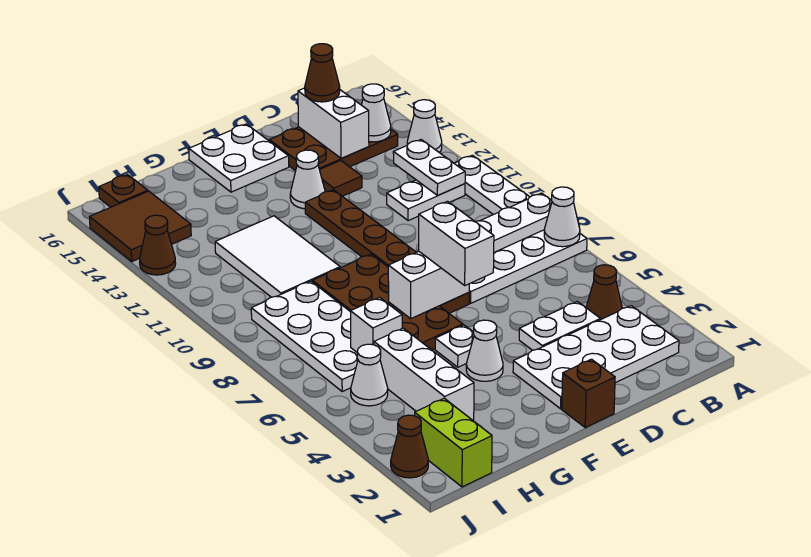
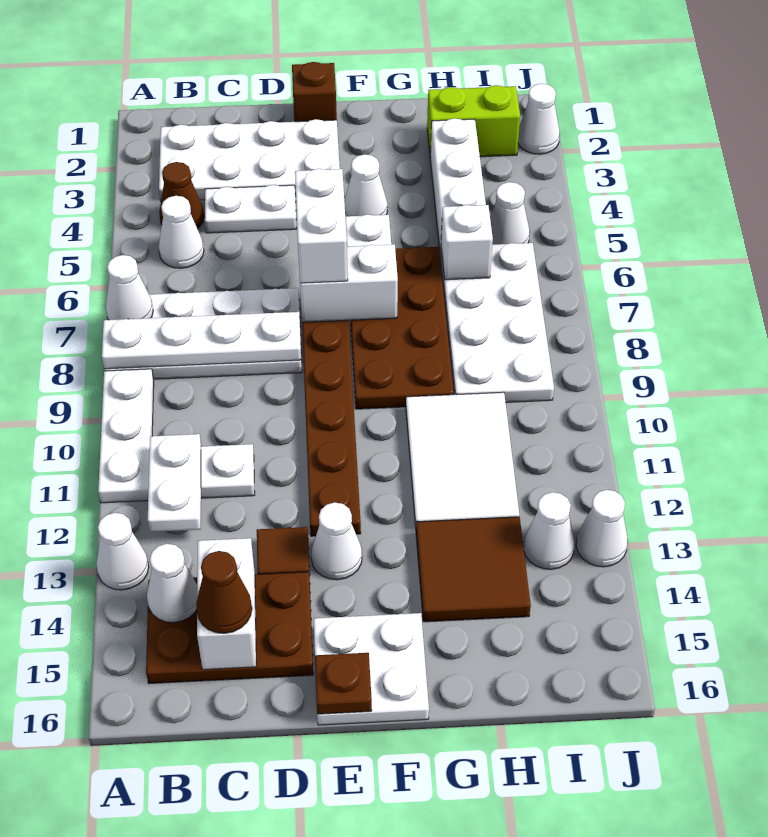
none -> white cone B5 level 1
lime brick I1:I2 level 1 -> lime brick H2:I2 level 1
none -> white cone I13 level 1
brown tile I14:J15 level 1 -> brown tile G13:H14 level 1
brown plate I16 level 1 -> brown plate E16 level 2
brown cone J2 level 1 -> white cone J2 level 1
brown cone J13 level 1 -> white cone J13 level 1

